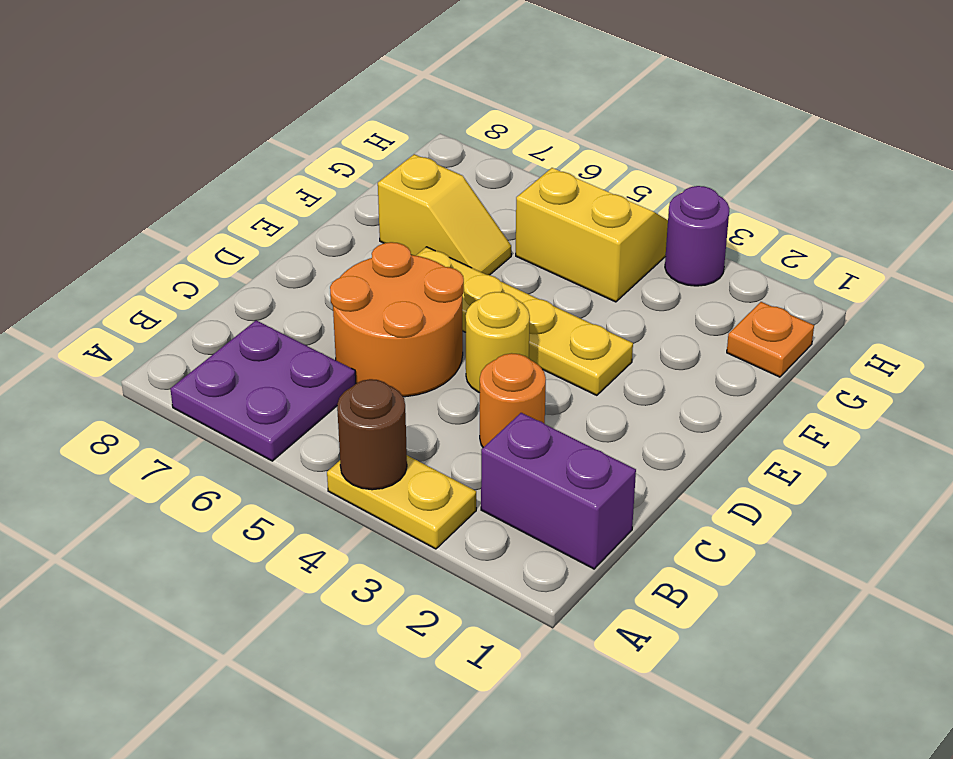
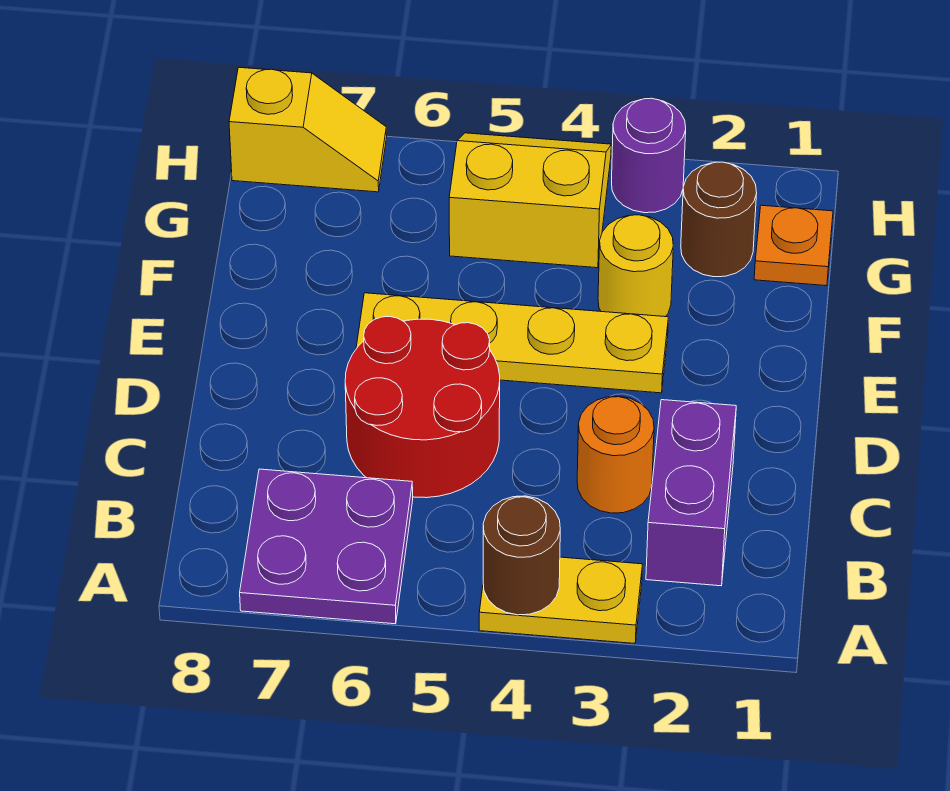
purple brick B1:B2 level 1 -> purple brick B2:C2 level 1
orange round brick C5:D6 level 1 -> red round brick C5:D6 level 1
yellow round brick D4 level 1 -> yellow round brick F3 level 1
yellow slope F6:F7 level 1 top 7 -> yellow slope H7:H8 level 1 top 8
none -> brown round brick G2 level 1

